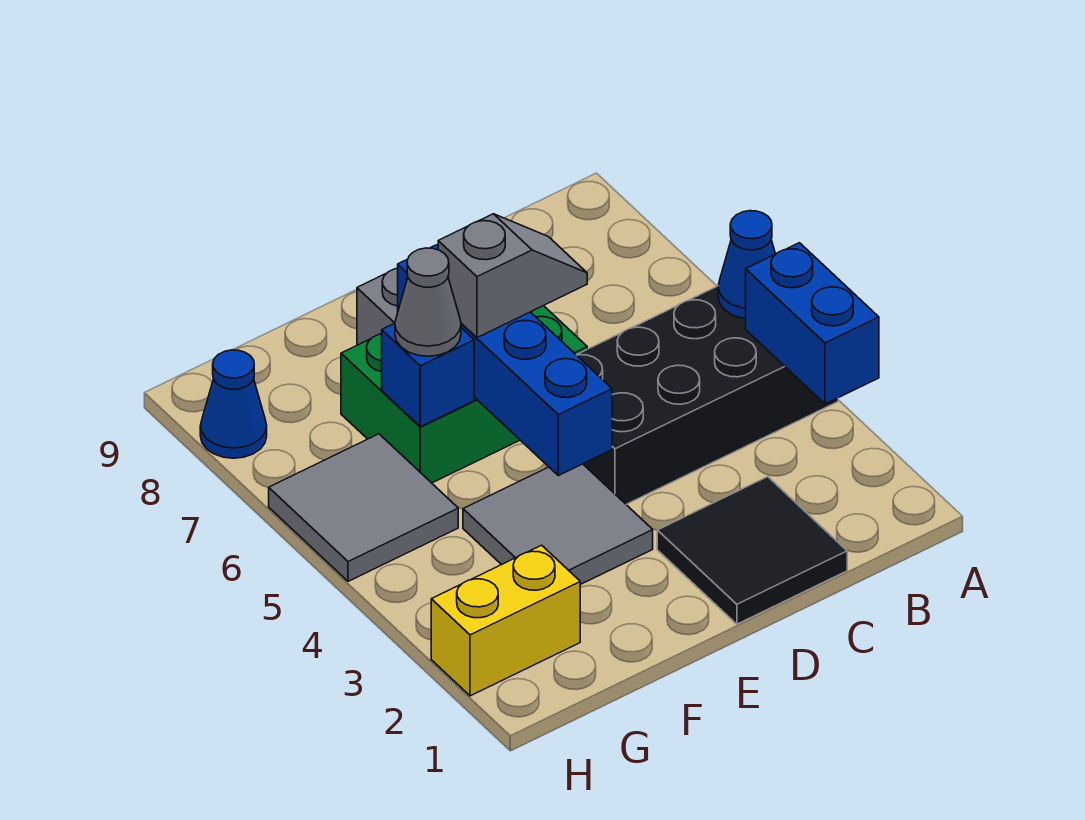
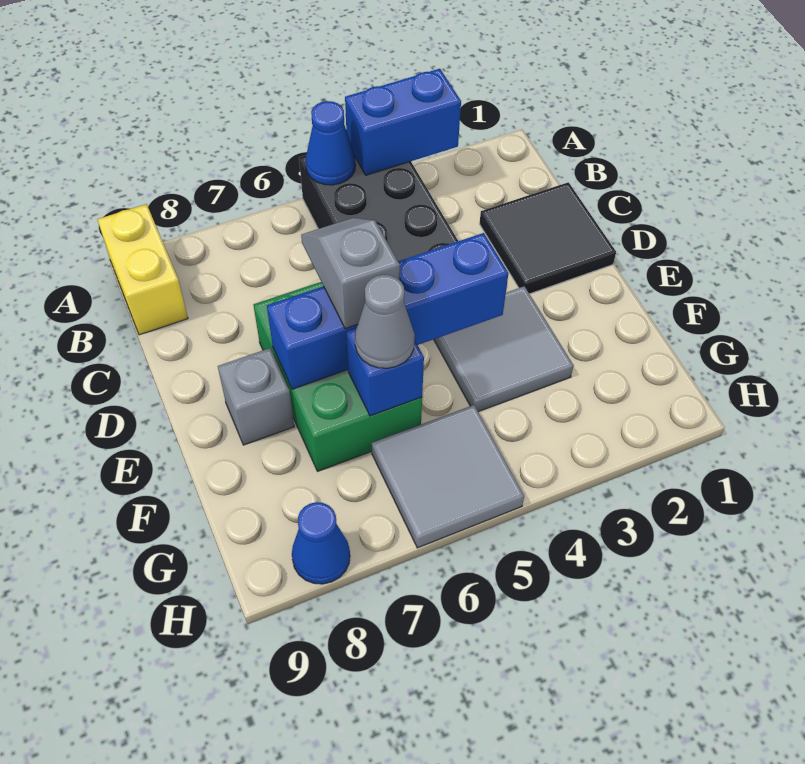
yellow brick G2:H2 level 1 -> yellow brick A9:B9 level 1

